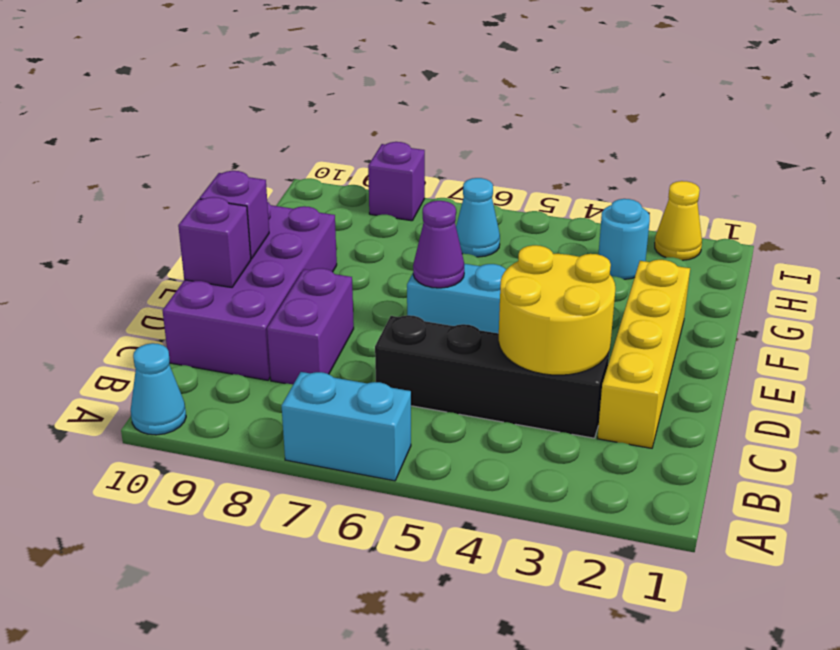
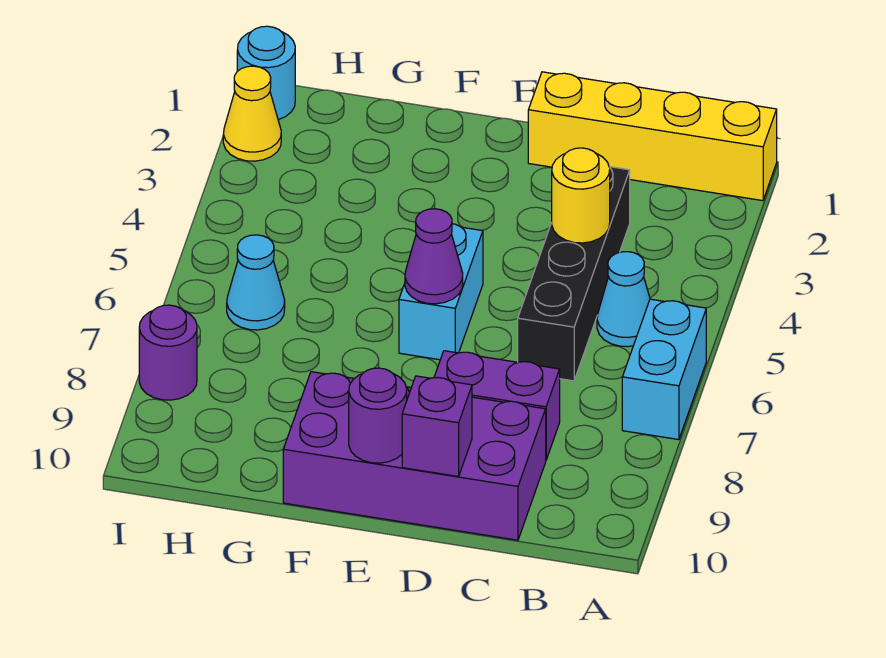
cyan cone A10 level 1 -> cyan cone B5 level 1
yellow brick C2:F2 level 1 -> yellow brick A1:D1 level 1
yellow round brick C3:D4 level 2 -> yellow round brick C4 level 2
purple brick E10 level 2 -> purple round brick E10 level 2
cyan round brick H3 level 1 -> cyan round brick I1 level 1
purple brick I8 level 1 -> purple round brick I8 level 1

